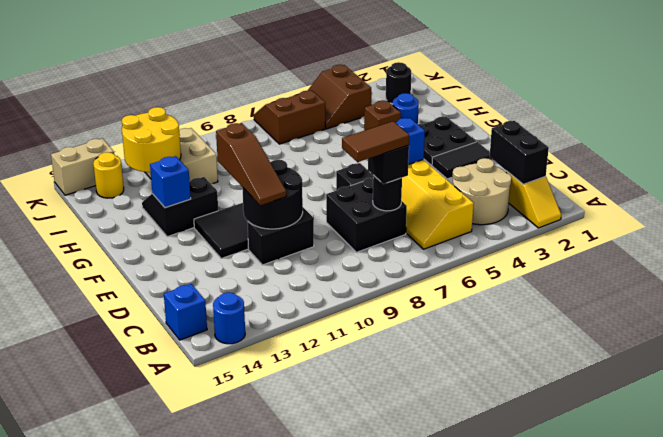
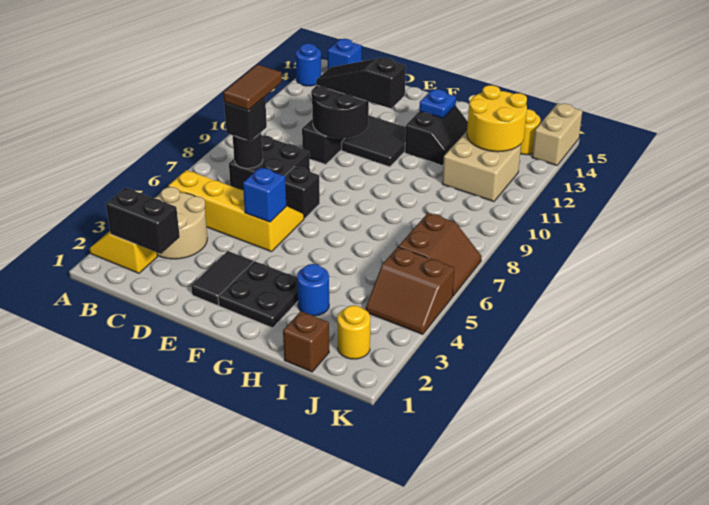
brown slope D11:F11 level 3 top F -> black slope D11:F11 level 3 top F
blue brick G13 level 2 -> blue plate G13 level 2
brown brick H4 level 1 -> brown brick I1 level 1
black round brick J2 level 1 -> yellow round brick J2 level 1
brown slope J4:K5 level 1 top 4 -> brown slope J4:K5 level 1 top 5

